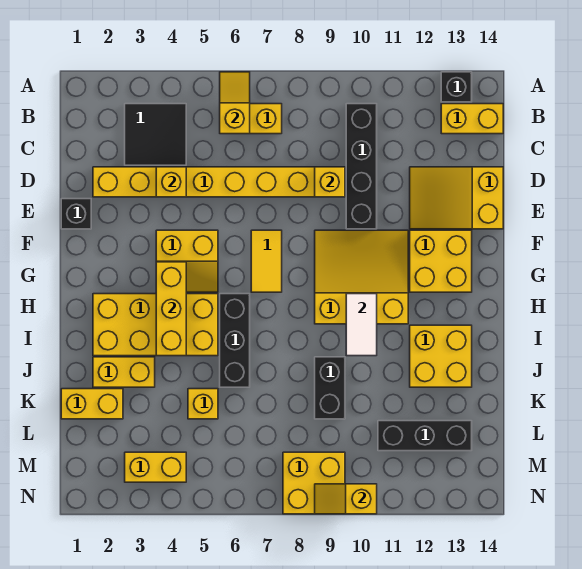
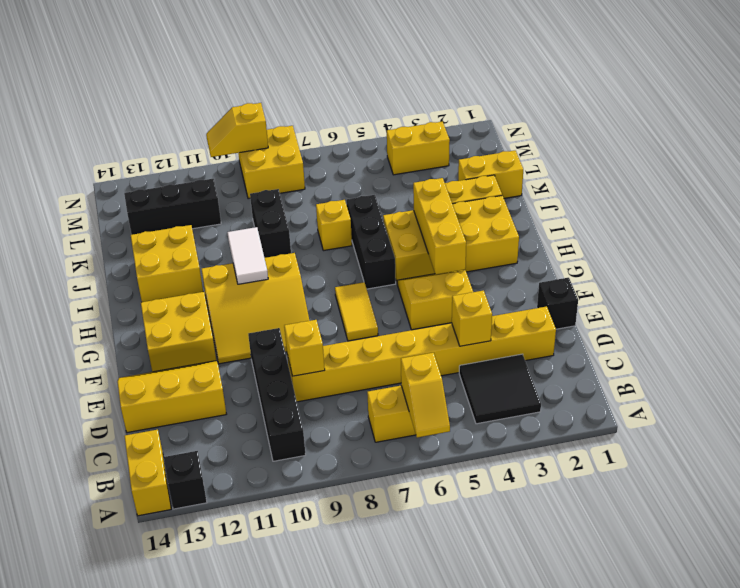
yellow brick B13:B14 level 1 -> yellow brick A14:B14 level 1
yellow slope D12:E14 level 1 top 14 -> yellow slope D12:E14 level 1 top D
yellow brick K5 level 1 -> yellow brick J7 level 1
yellow slope N9:N10 level 2 top 10 -> yellow slope N9:N10 level 2 top 9

